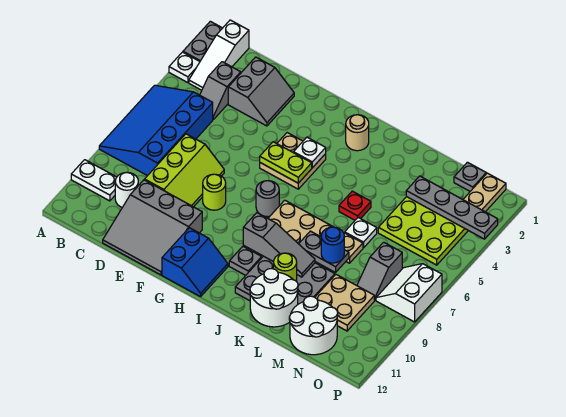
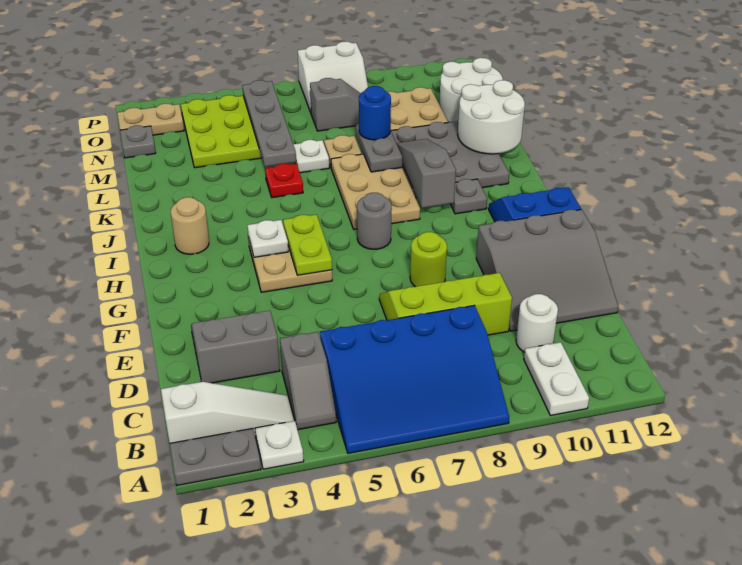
grey slope C3:C4 level 1 top 3 -> grey slope B4:C4 level 1 top C
grey slope D10:F12 level 1 top 10 -> grey slope D10:F12 level 1 top F
lime round brick K10 level 2 -> none
grey plate M3:P3 level 2 -> grey plate L5:O5 level 2

